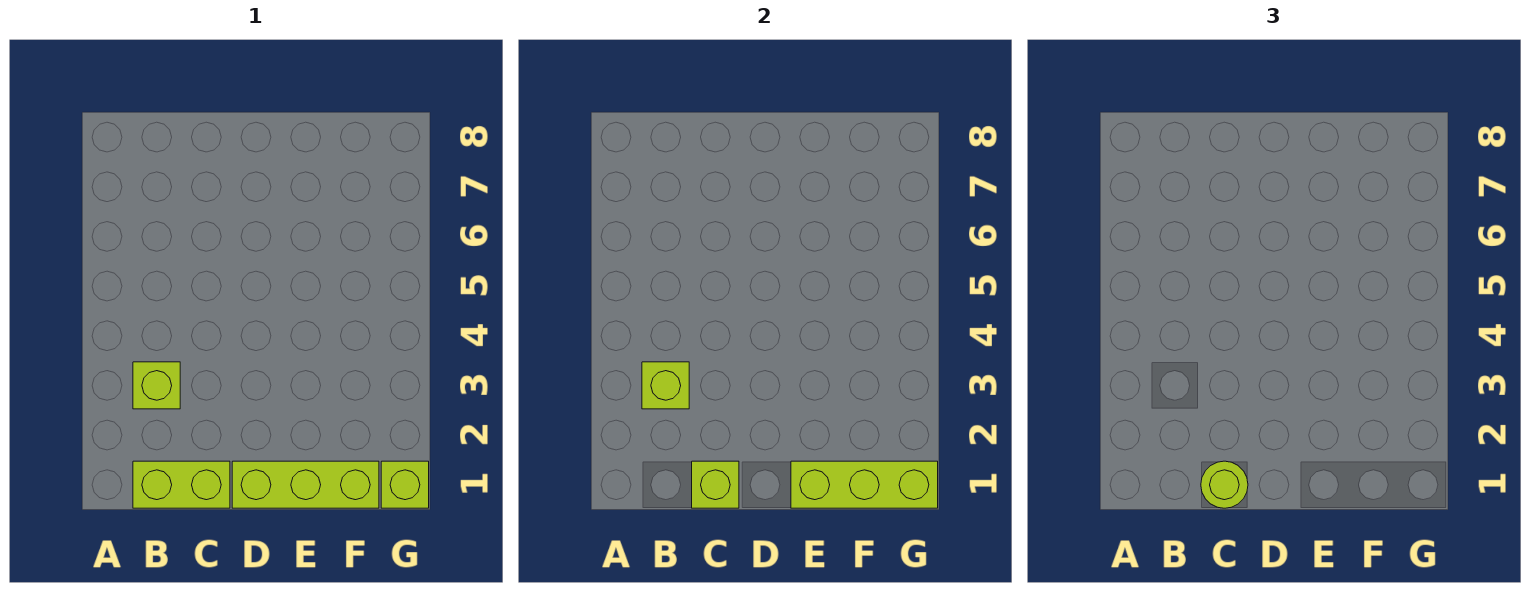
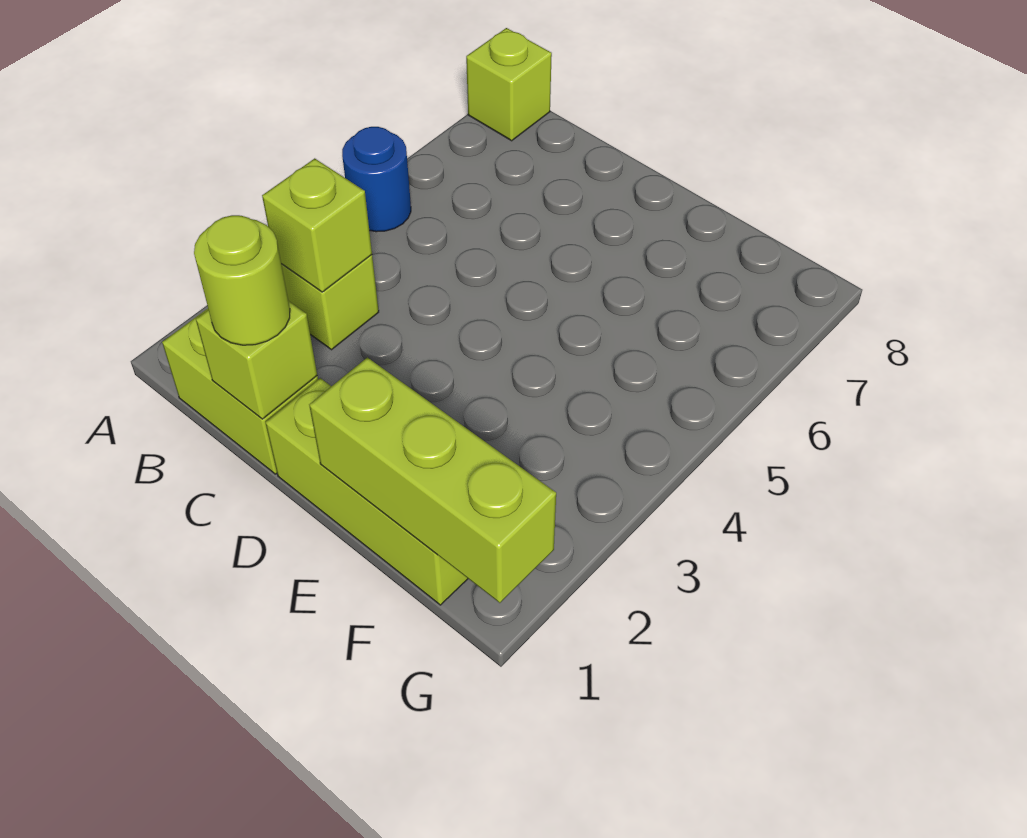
none -> blue round brick A5 level 1
lime brick G1 level 1 -> lime brick A8 level 1

